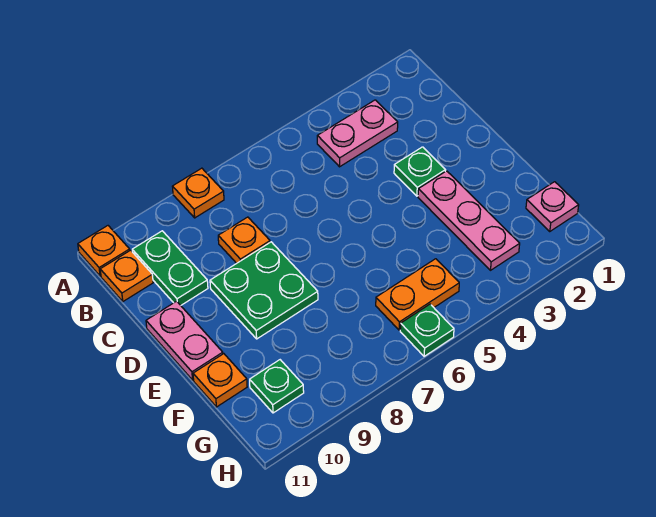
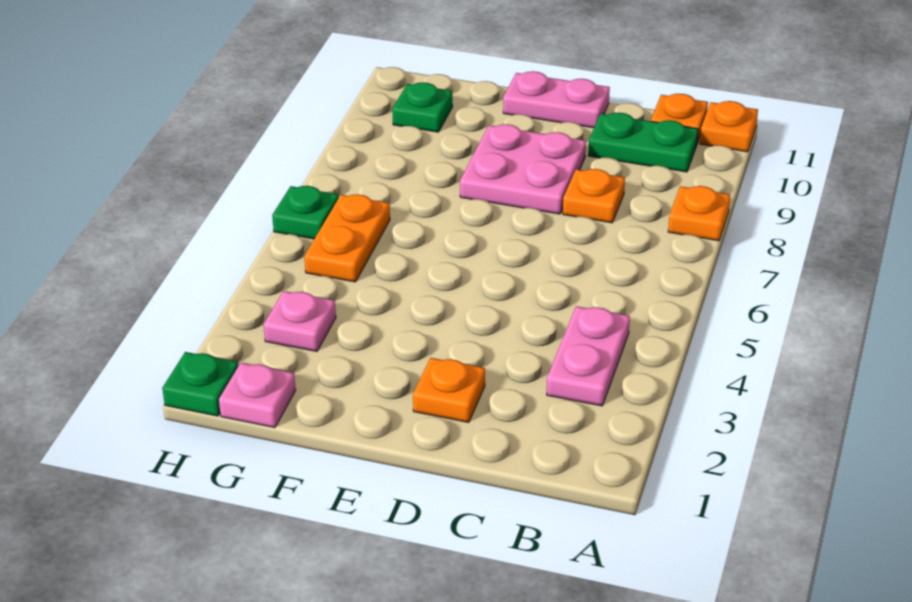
green plate D3 level 1 -> green plate H1 level 1
green plate D8:E9 level 1 -> pink plate D8:E9 level 1
pink plate E3:G3 level 1 -> pink plate G3 level 1
orange plate F11 level 1 -> orange plate D2 level 1

